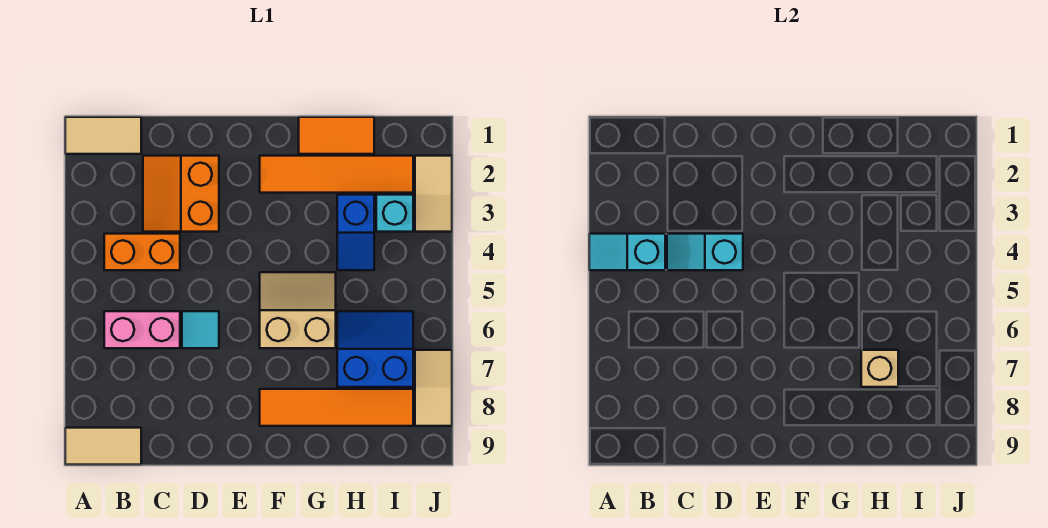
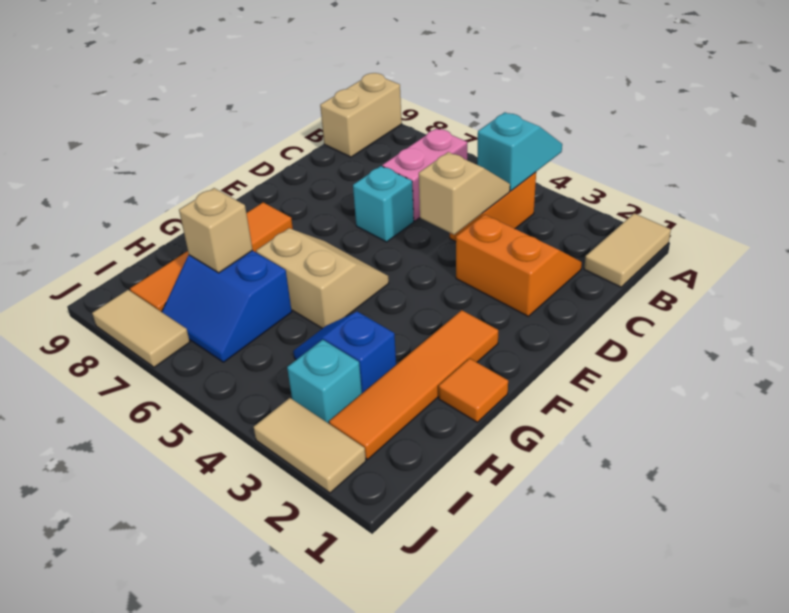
tan tile A9:B9 level 1 -> tan brick A9:B9 level 1
cyan slope C4:D4 level 2 top D -> tan slope C4:D4 level 2 top D
cyan tile D6 level 1 -> cyan brick D6 level 1
tan slope F5:G6 level 1 top 6 -> tan slope F5:G6 level 1 top G
orange tile G1:H1 level 1 -> orange tile G1 level 1
blue slope H6:I7 level 1 top 7 -> blue slope H6:I7 level 1 top H

